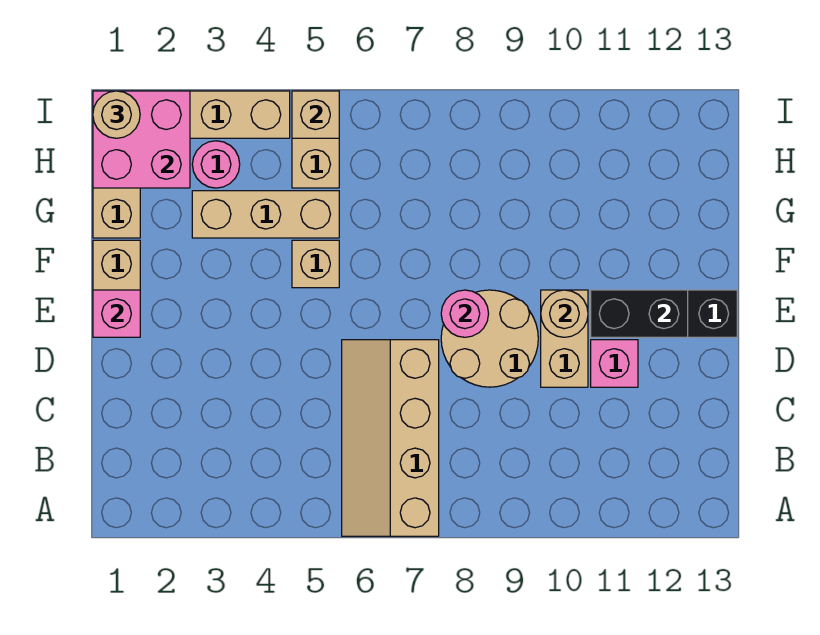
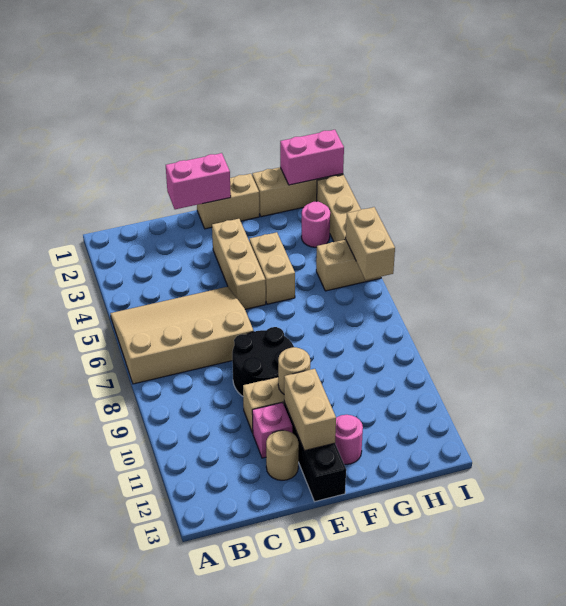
tan slope A6:D7 level 1 top 7 -> tan slope A5:D7 level 1 top 7
tan round brick D8:E9 level 1 -> black round brick D8:E9 level 1
pink brick E1 level 2 -> pink brick D1:E1 level 2
pink round brick E8 level 2 -> pink round brick F12 level 1
black brick E11:E12 level 2 -> tan brick E11:E12 level 2
tan brick F5 level 1 -> tan brick F4:F5 level 1
tan brick G3:G5 level 1 -> tan brick E3:E5 level 1
pink brick H1:I2 level 2 -> pink brick H1:I1 level 2
tan round brick I1 level 3 -> tan round brick D12 level 1
tan brick I5 level 2 -> tan brick I5:I6 level 2

